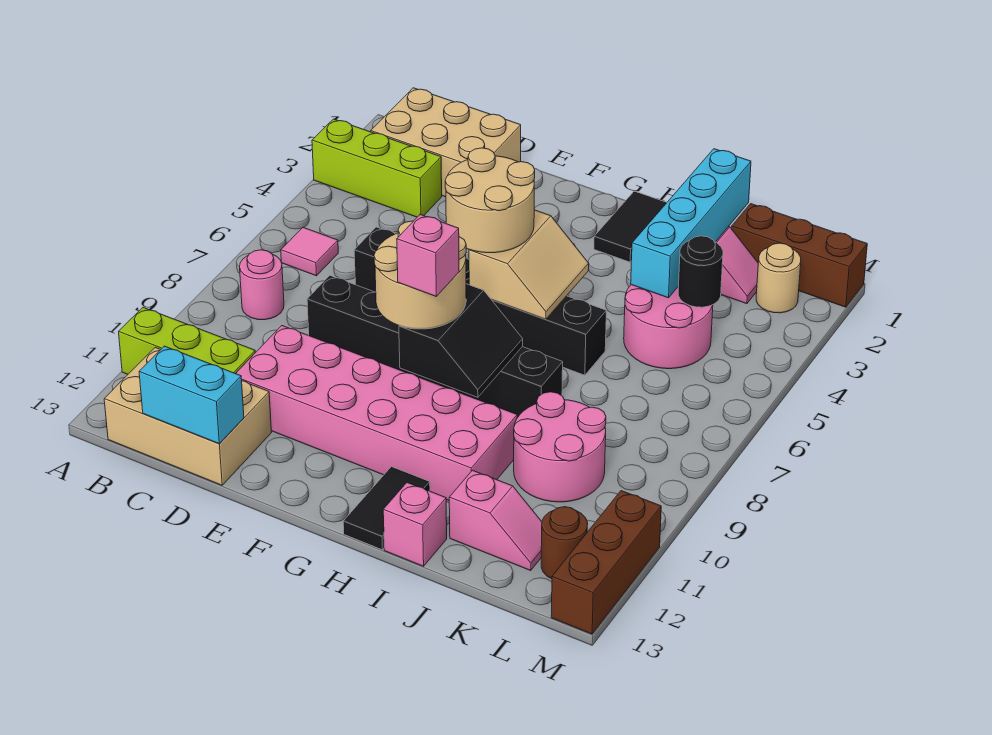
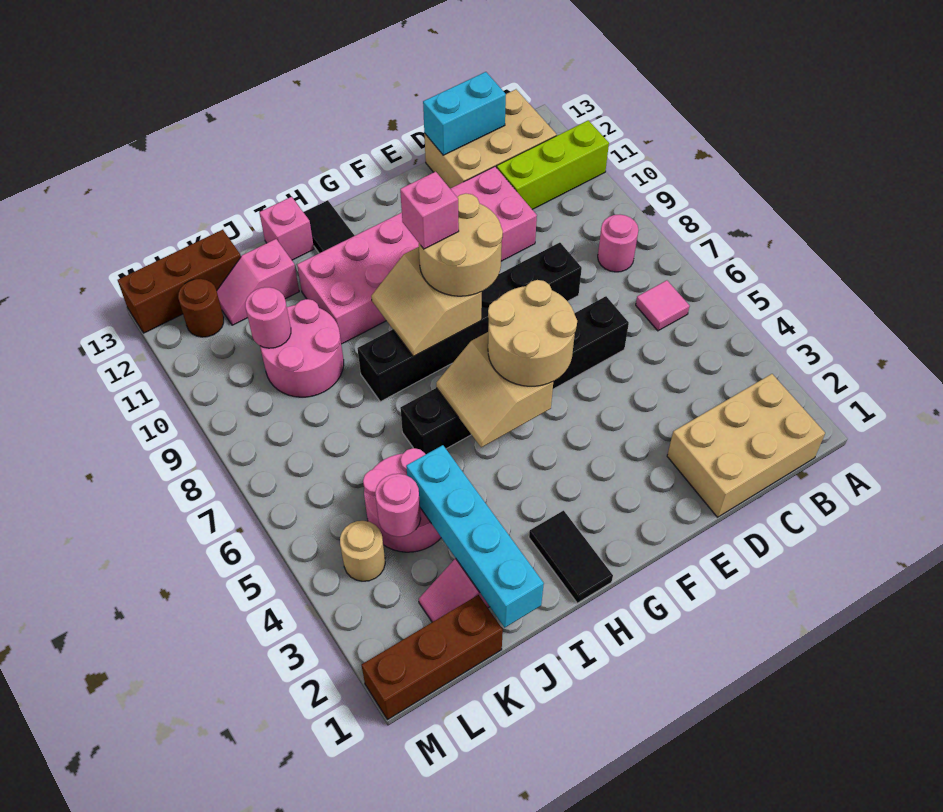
lime brick A3:C3 level 1 -> none
black slope G8:H9 level 2 top G -> tan slope G8:H9 level 2 top G
black round brick K4 level 2 -> pink round brick K4 level 2
none -> pink round brick K10 level 2
tan round brick L2 level 1 -> tan round brick L4 level 1
brown brick M11:M13 level 1 -> brown brick K13:M13 level 1

